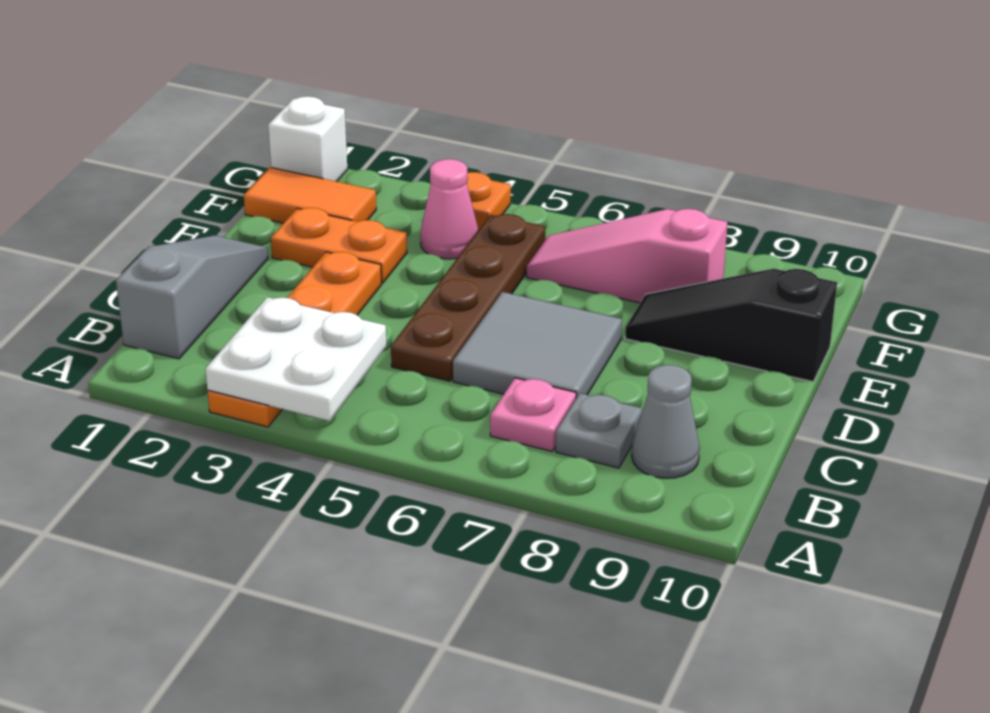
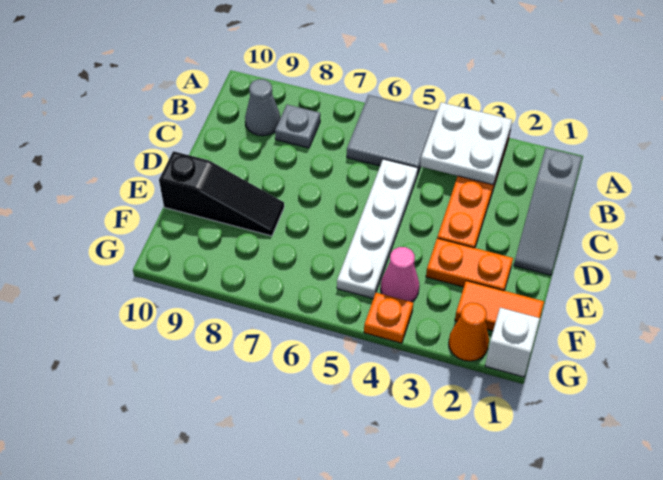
pink plate B7 level 1 -> none
brown plate C5:F5 level 1 -> white plate C5:F5 level 1
grey tile C6:D7 level 1 -> grey tile A5:B6 level 1
pink slope F6:F8 level 1 top 8 -> none
none -> orange cone G2 level 1

